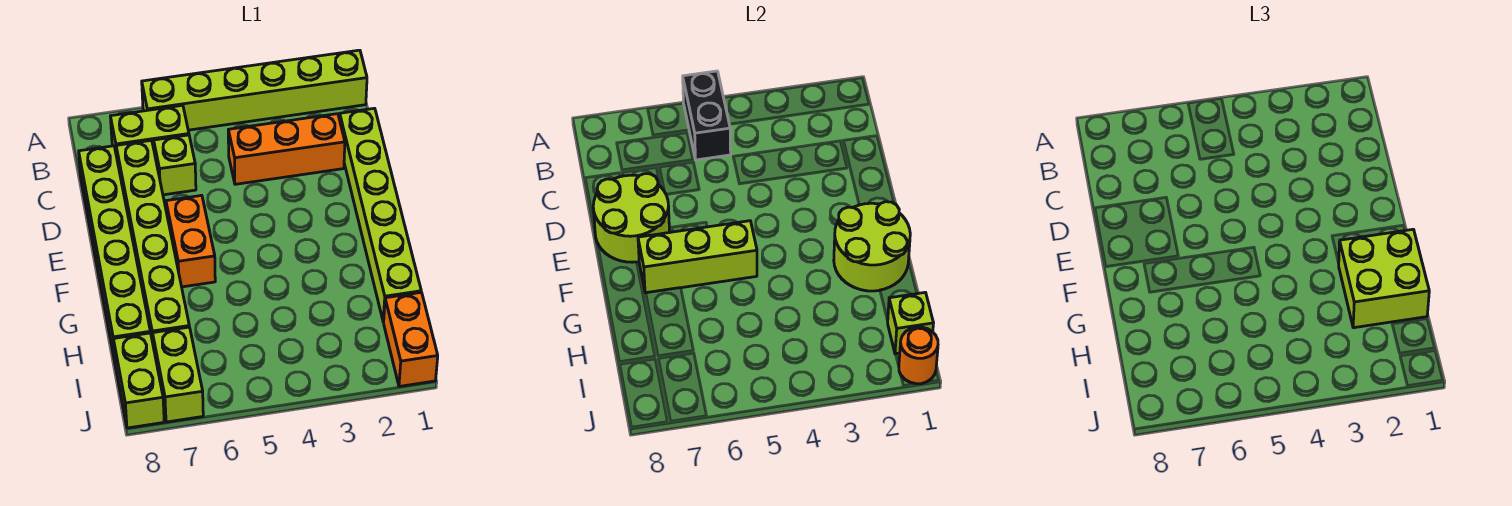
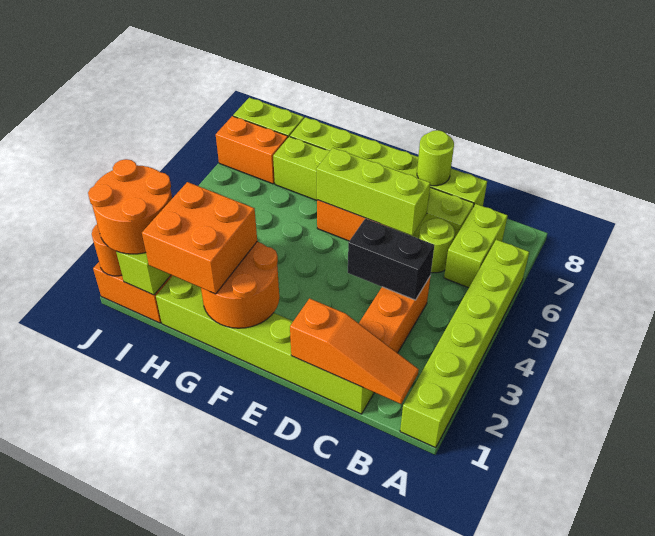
black brick A5:B5 level 2 -> black brick C4:D4 level 2
none -> orange slope B1:D1 level 2 top D
lime brick C6 level 1 -> lime round brick C6 level 1
lime round brick D7:E8 level 2 -> lime round brick D8 level 2
lime round brick F1:G2 level 2 -> orange round brick F1:G2 level 2
lime brick F5:F7 level 2 -> lime brick D6:F6 level 2
lime brick G1:H2 level 3 -> orange brick G1:H2 level 3
none -> orange round brick I1:J2 level 3
lime brick I7:J7 level 1 -> orange brick I7:J7 level 1

